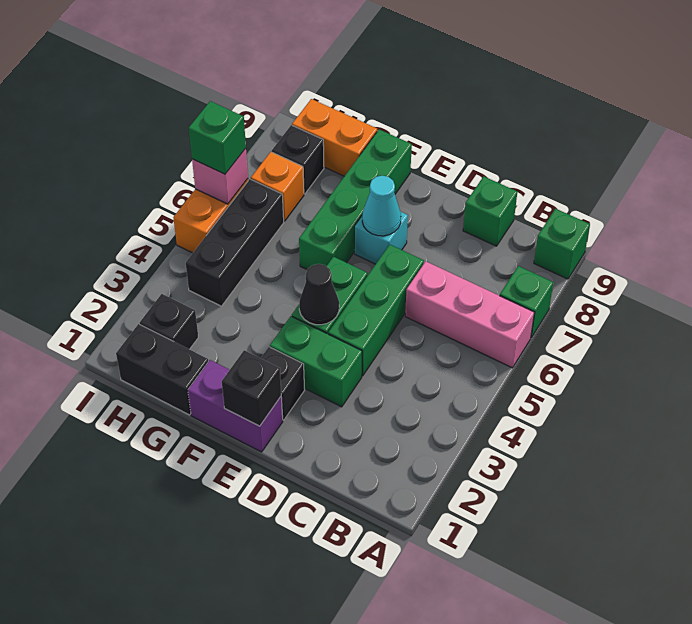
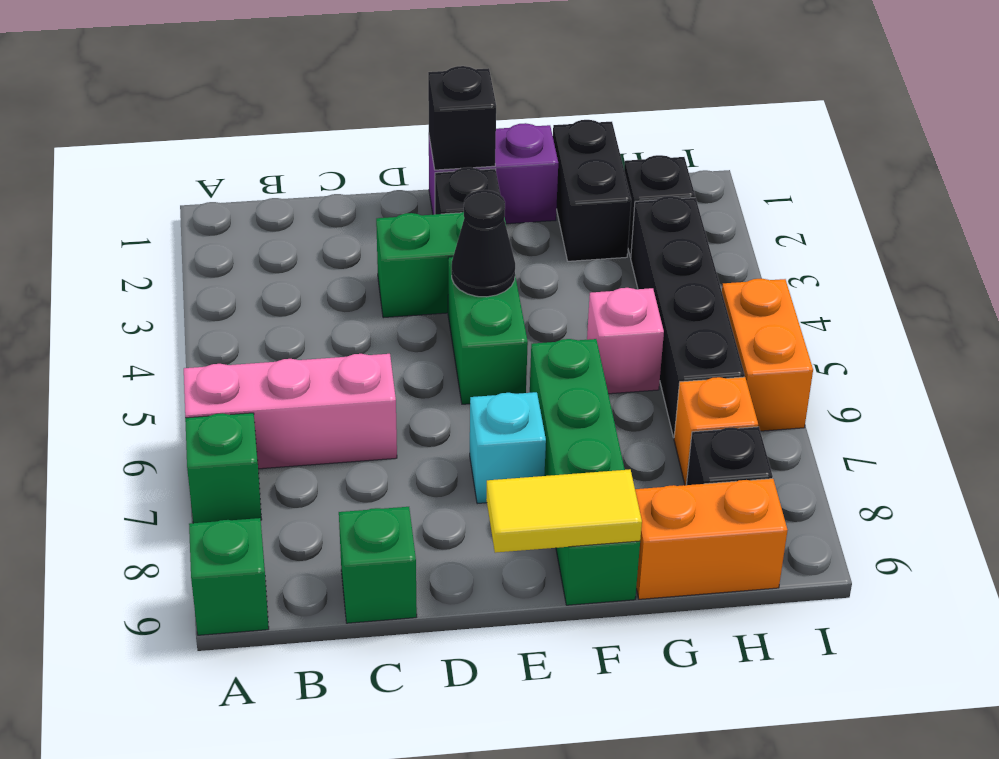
green brick D4:D6 level 1 -> none
cyan cone E7 level 2 -> none
none -> yellow tile E9:F9 level 2
black brick G1:H1 level 1 -> black brick G1:G2 level 1
black brick H4:H6 level 1 -> black brick H3:H6 level 1
pink brick I6 level 2 -> pink brick G5 level 1
green brick I6 level 3 -> none

